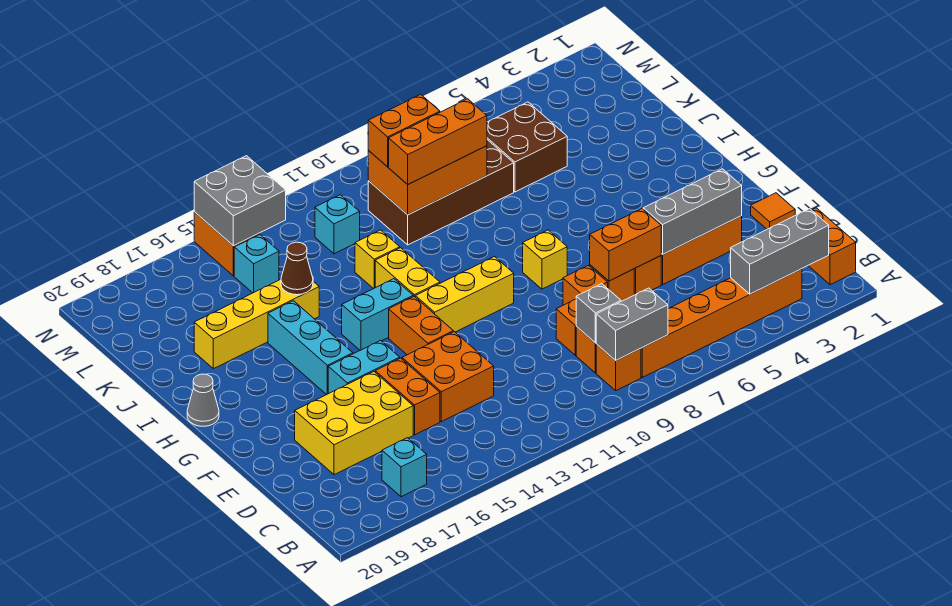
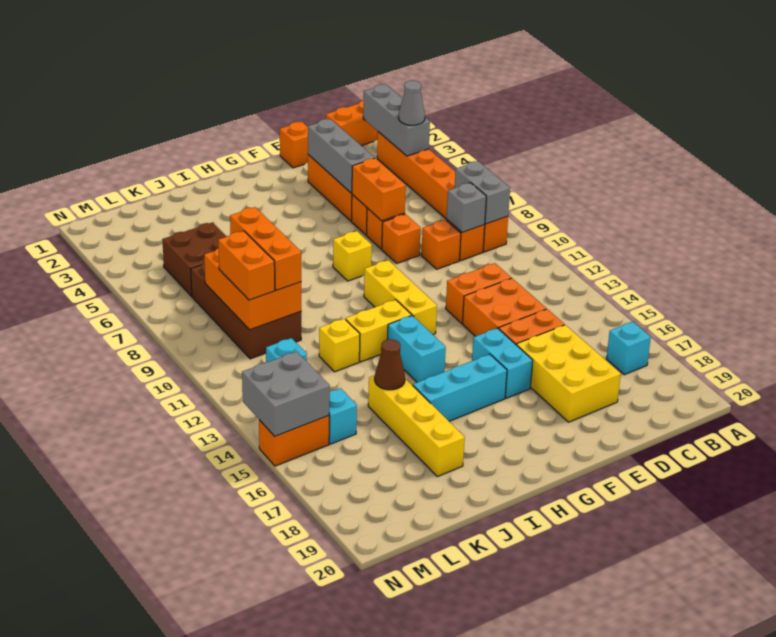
orange tile E1 level 1 -> orange brick E1 level 1
orange brick F13:G13 level 1 -> orange brick D12:E12 level 1
grey cone H20 level 1 -> grey cone B4 level 3

